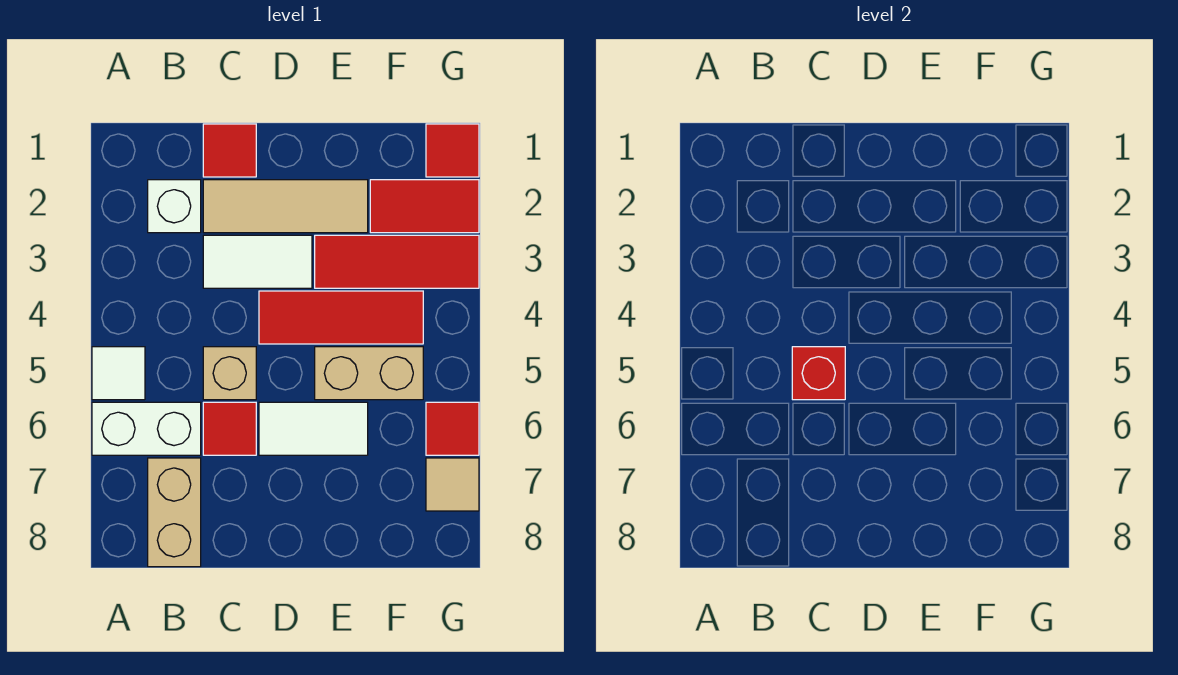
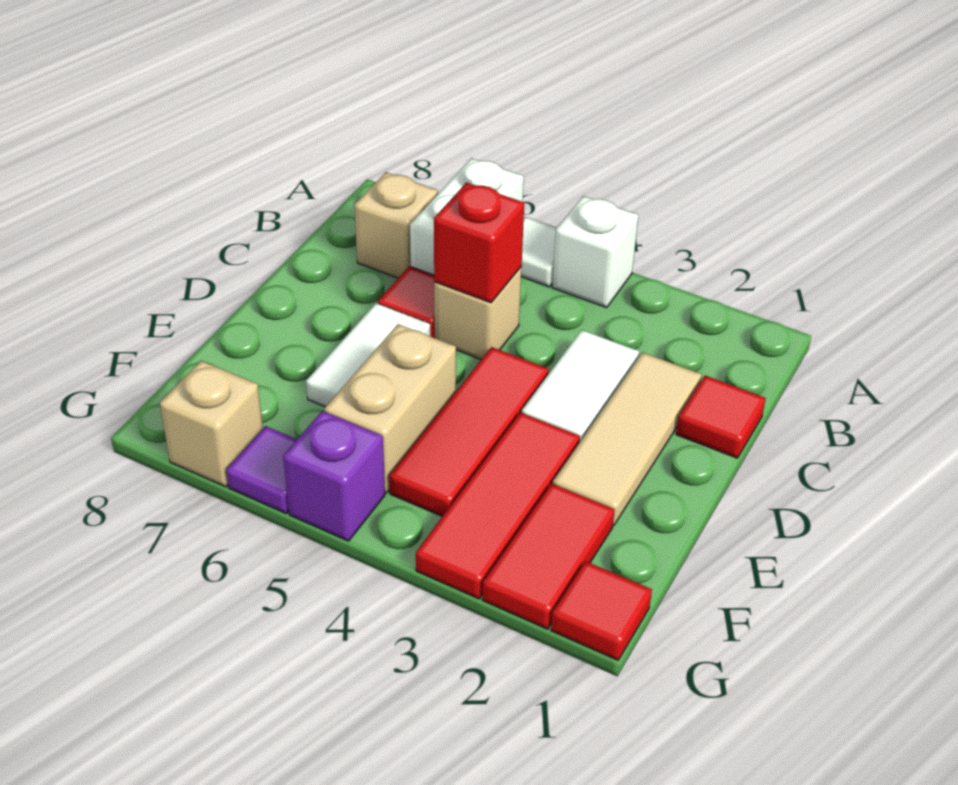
white brick B2 level 1 -> white brick A4 level 1
tan brick B7:B8 level 1 -> tan brick B7 level 1
none -> purple brick G5 level 1
red tile G6 level 1 -> purple tile G6 level 1
tan tile G7 level 1 -> tan brick G7 level 1

